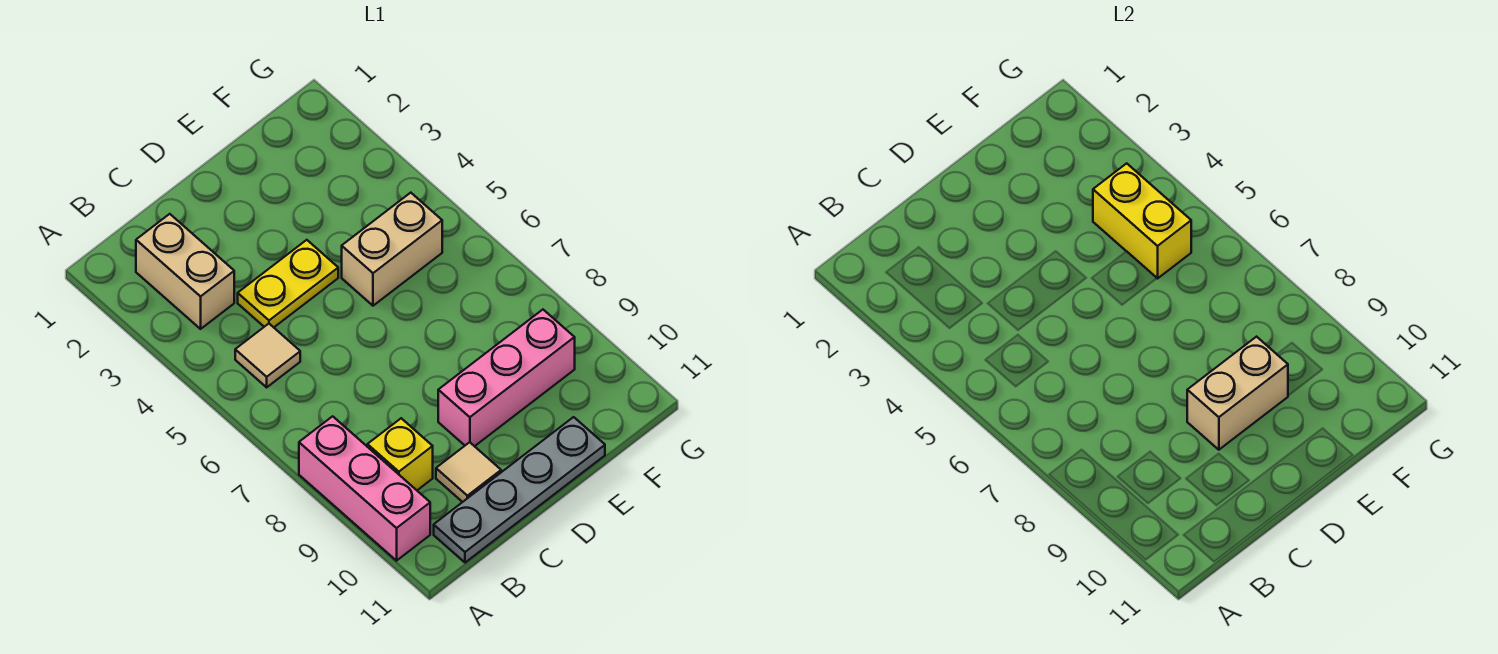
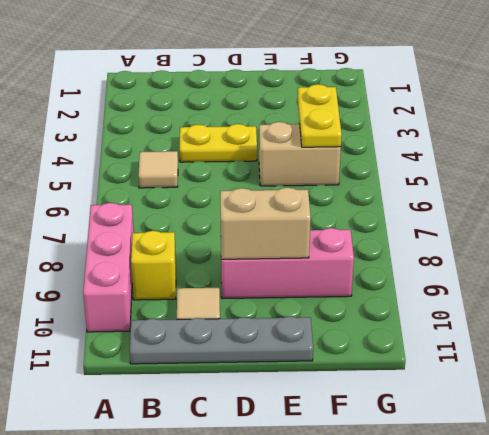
tan brick B2:B3 level 1 -> none
yellow brick F4:F5 level 2 -> yellow plate F4:F5 level 2

